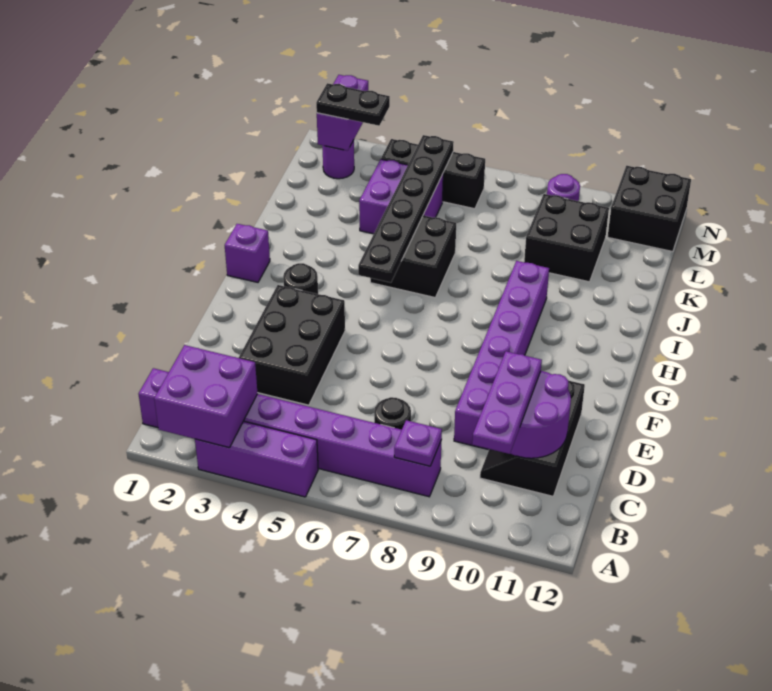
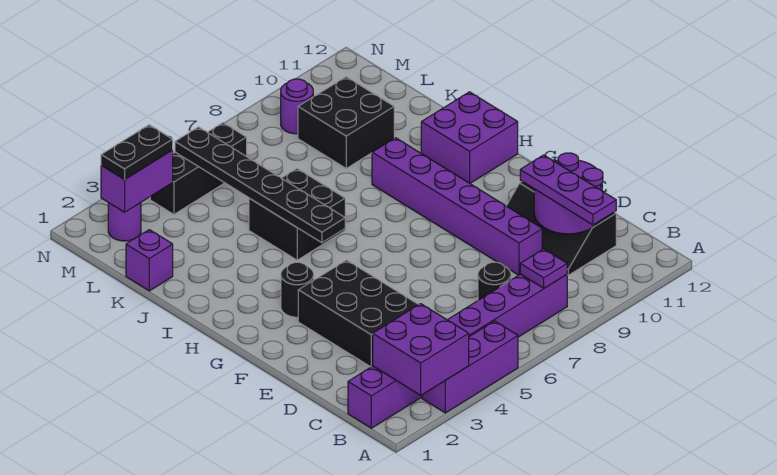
purple brick H1 level 1 -> purple brick K1 level 1
purple brick K4:L5 level 1 -> purple brick H11:I12 level 1
purple brick M2:N2 level 2 -> purple brick M2:M3 level 2
black brick M11:N12 level 1 -> none

